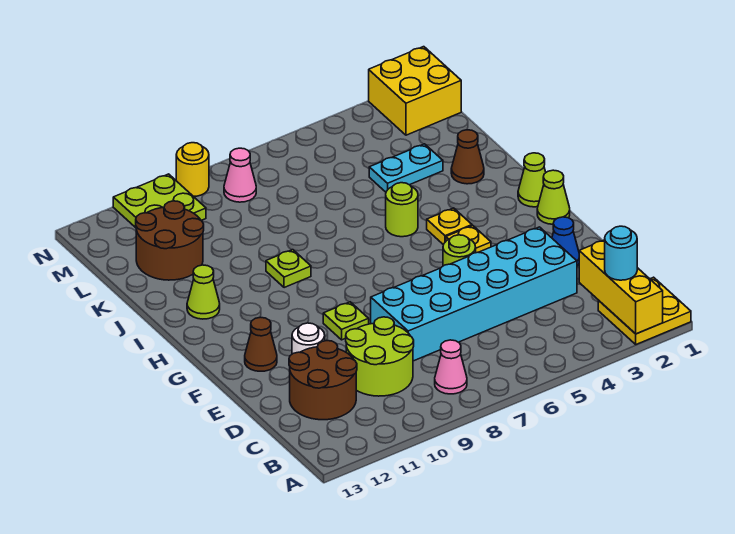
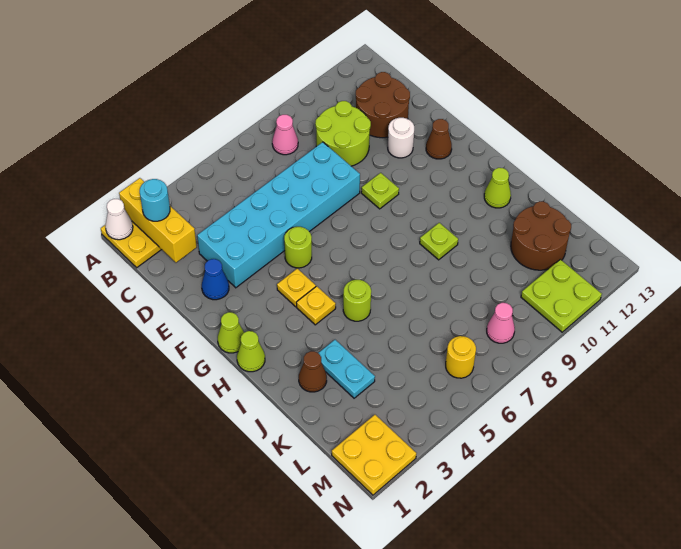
none -> white cone A1 level 2
cyan plate K3:K4 level 1 -> cyan plate J3:K3 level 1
yellow brick M1:N2 level 1 -> yellow plate M1:N2 level 1
yellow round brick N9 level 1 -> yellow round brick M6 level 1

